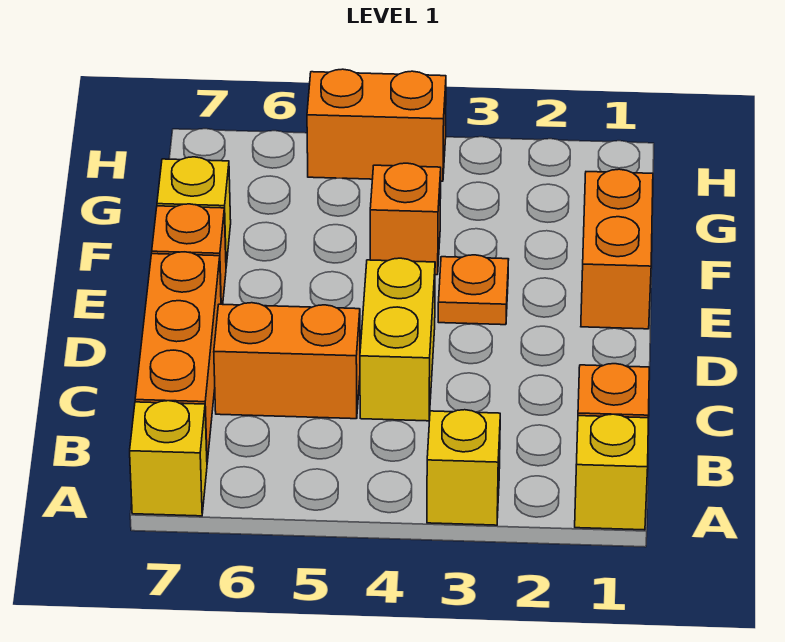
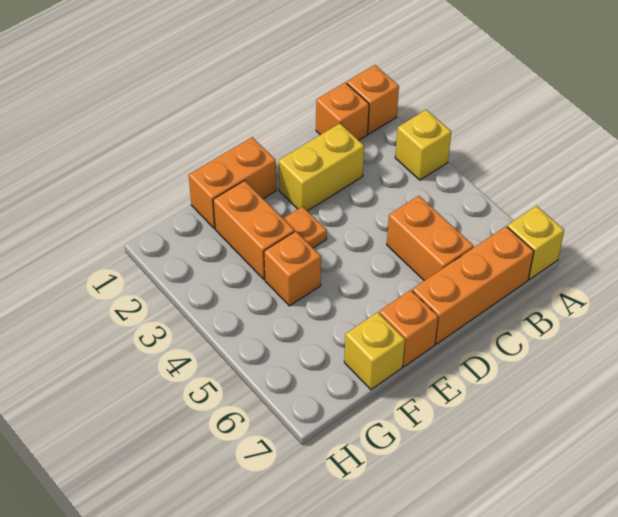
yellow brick A1 level 1 -> orange brick A1 level 1
yellow brick C4:D4 level 1 -> yellow brick C2:D2 level 1
orange brick H4:H5 level 1 -> orange brick F2:F3 level 1

